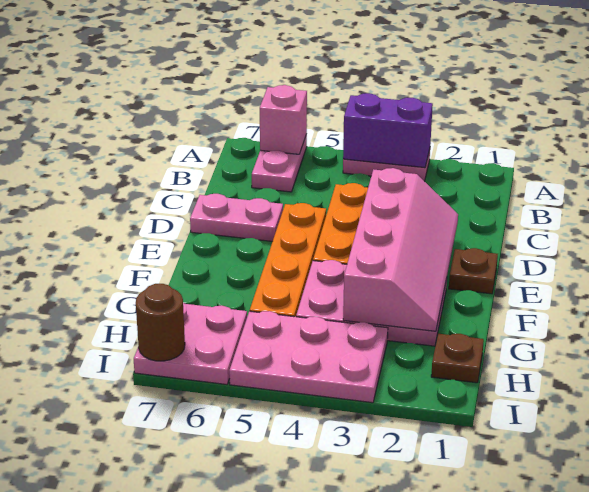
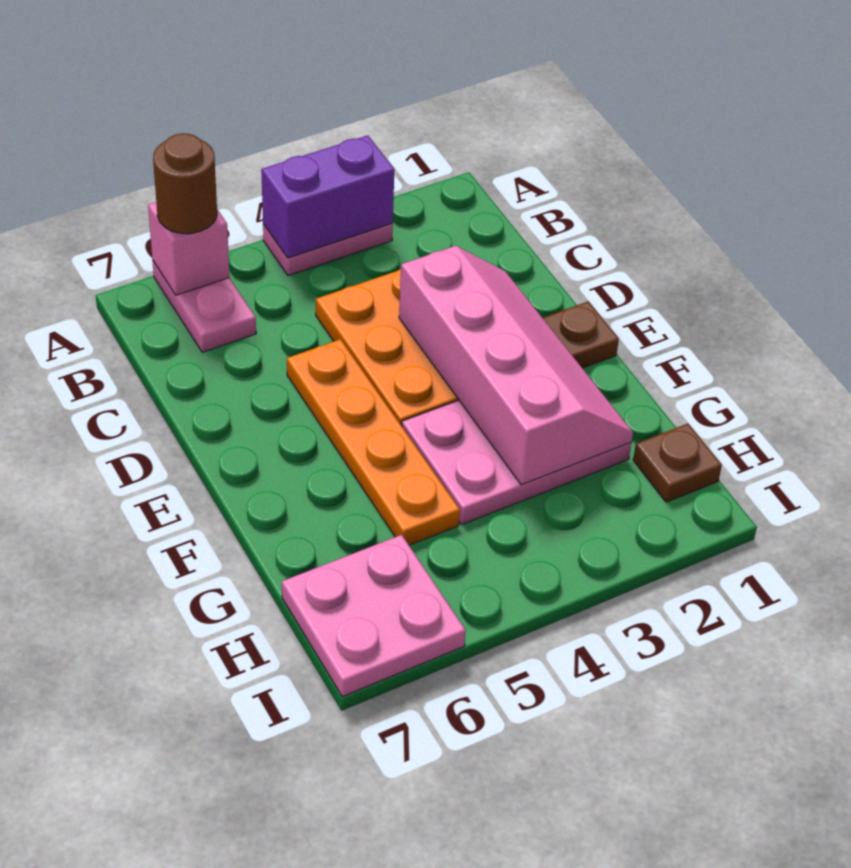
pink plate D6:D7 level 1 -> none
pink plate H3:I5 level 1 -> none
brown round brick I7 level 2 -> brown round brick A6 level 3

